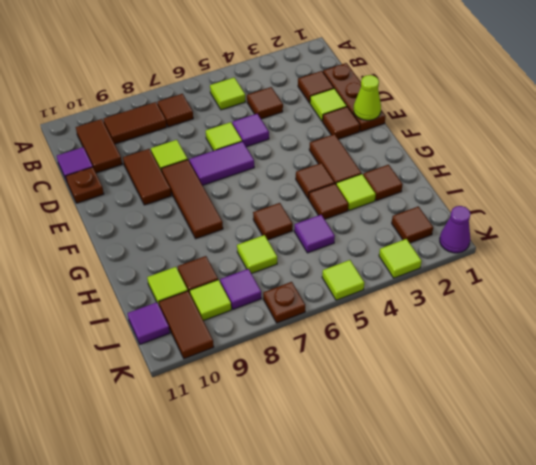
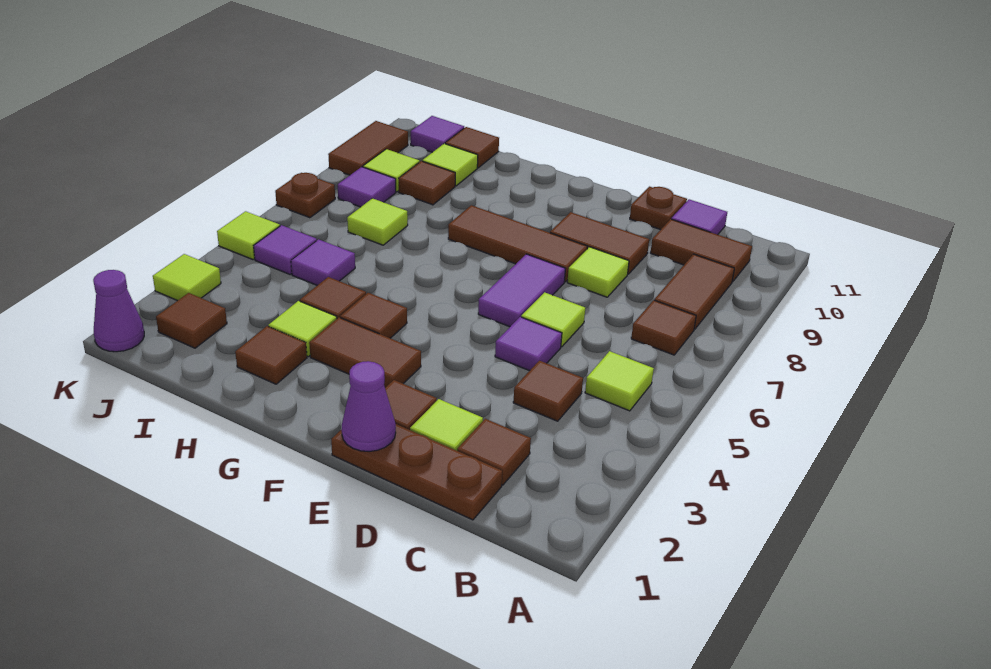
lime cone E1 level 2 -> purple cone E1 level 2
brown tile H6 level 1 -> brown tile I11 level 1
none -> purple tile J5 level 1
brown tile J10:K10 level 1 -> brown tile K9:K10 level 1

